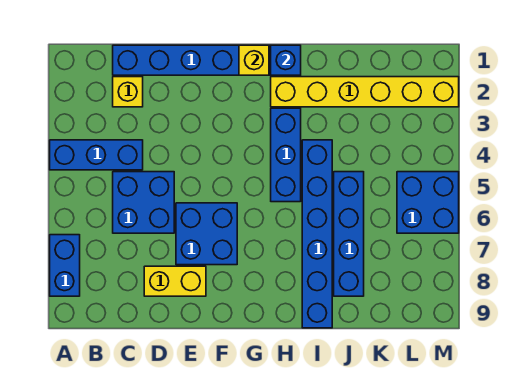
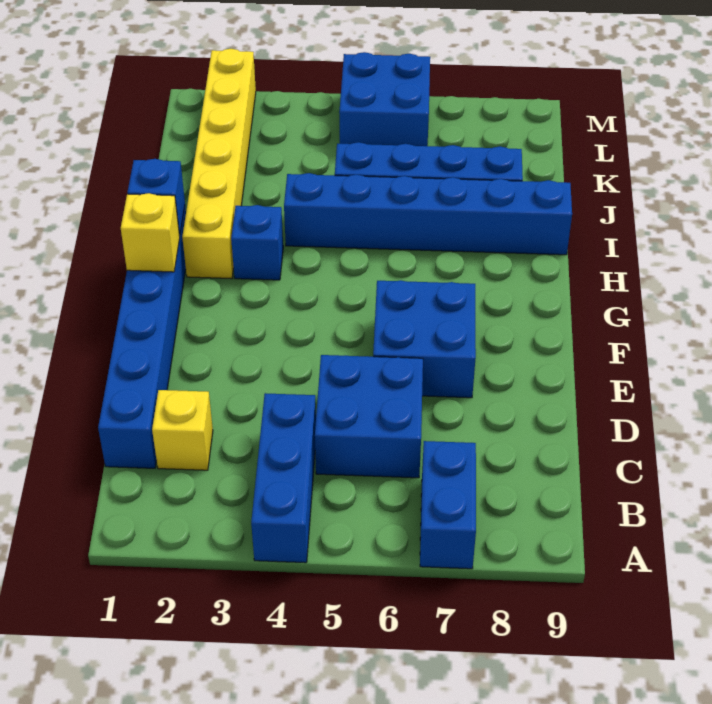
blue brick A7:A8 level 1 -> blue brick A7:B7 level 1
yellow brick D8:E8 level 1 -> none
blue brick H3:H5 level 1 -> blue brick H3 level 1

